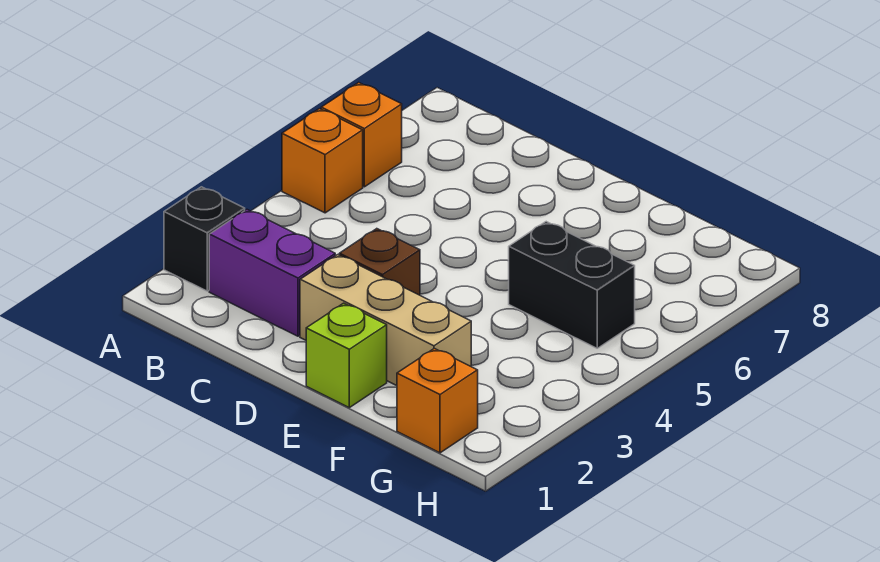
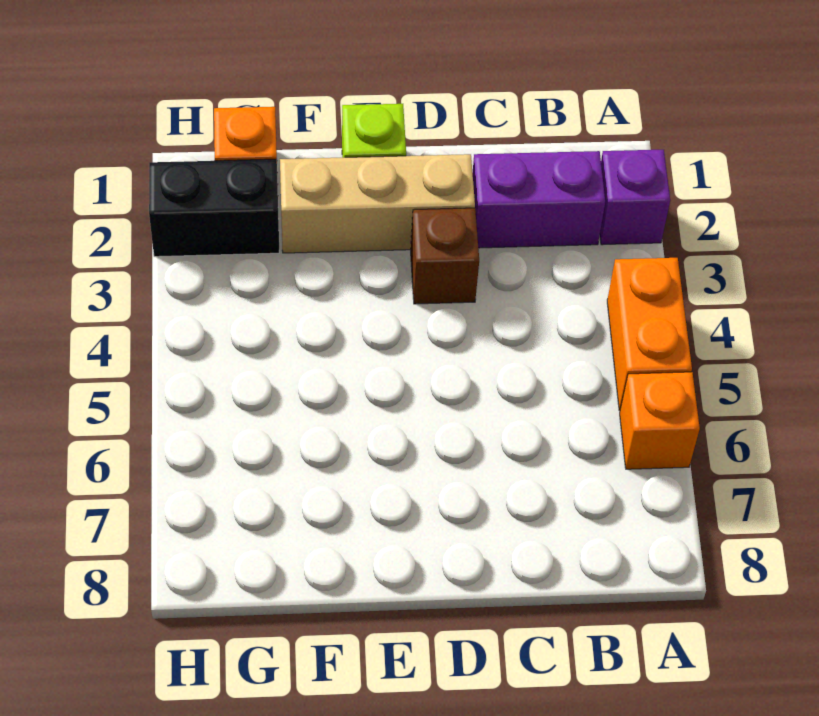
black brick A2 level 1 -> purple brick A2 level 1
orange brick A5 level 1 -> orange brick A4:A5 level 1
black brick F5:G5 level 1 -> black brick G2:H2 level 1

